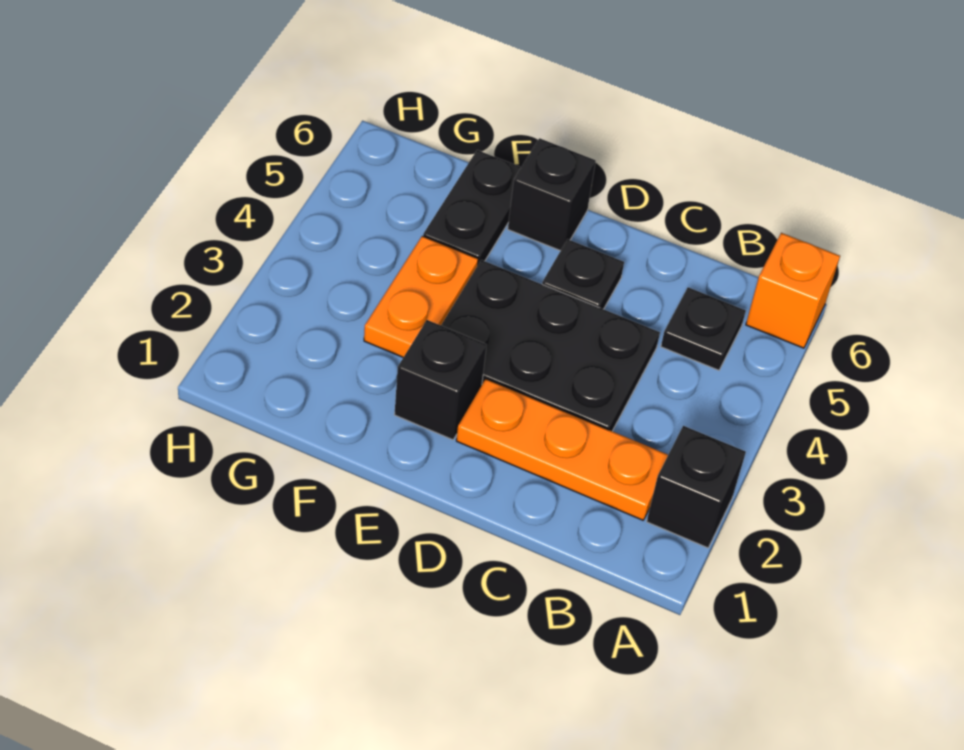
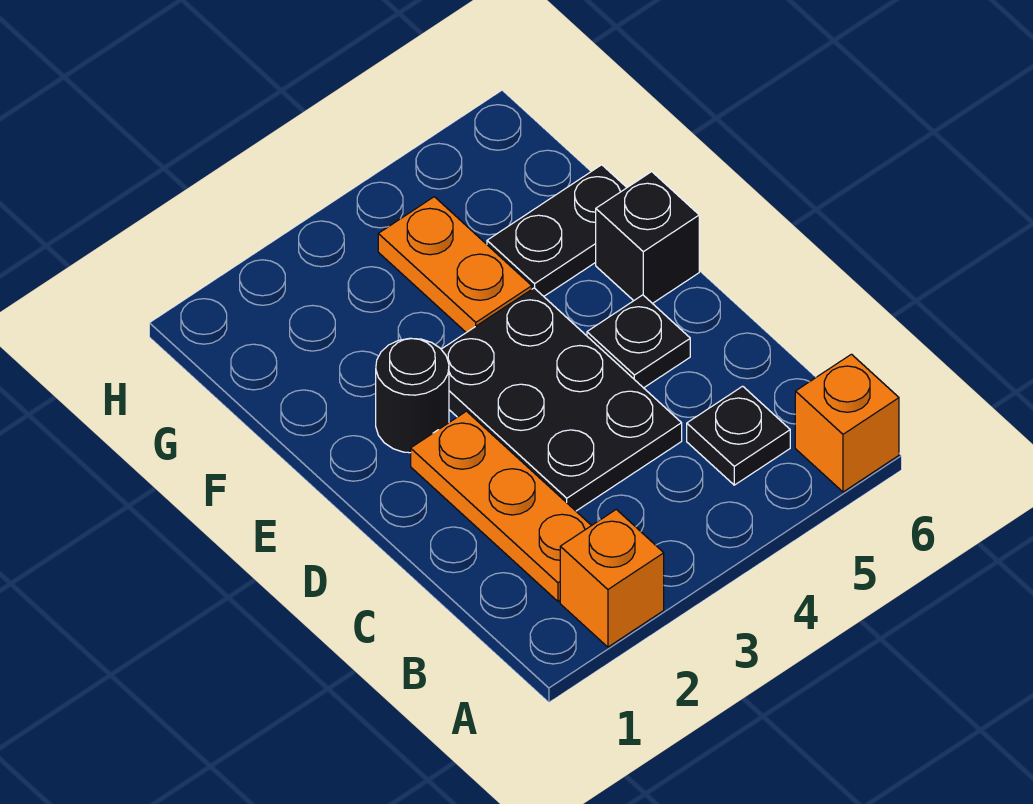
black brick A2 level 1 -> orange brick A2 level 1
black brick E2 level 1 -> black round brick E2 level 1
orange plate F3:F4 level 1 -> orange plate F4:G4 level 1

